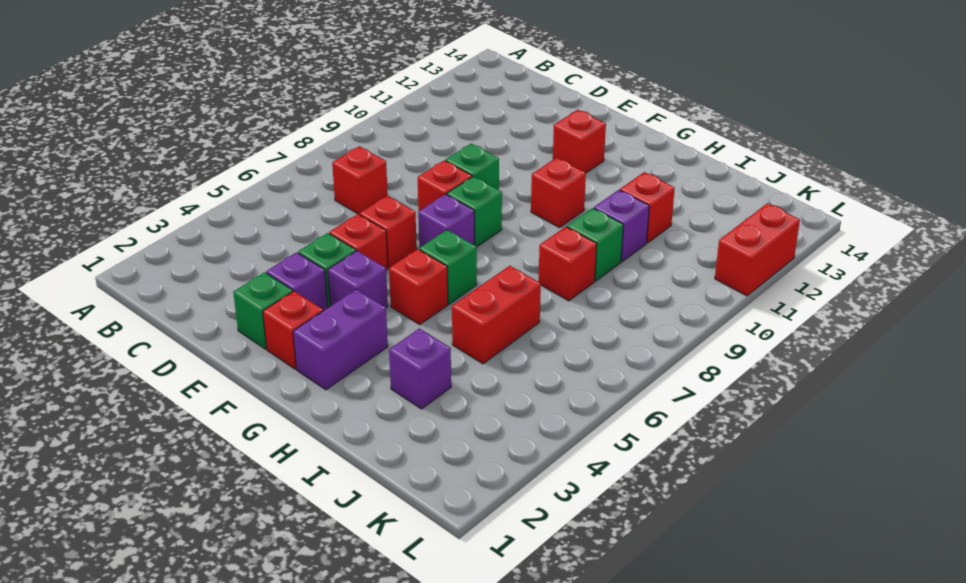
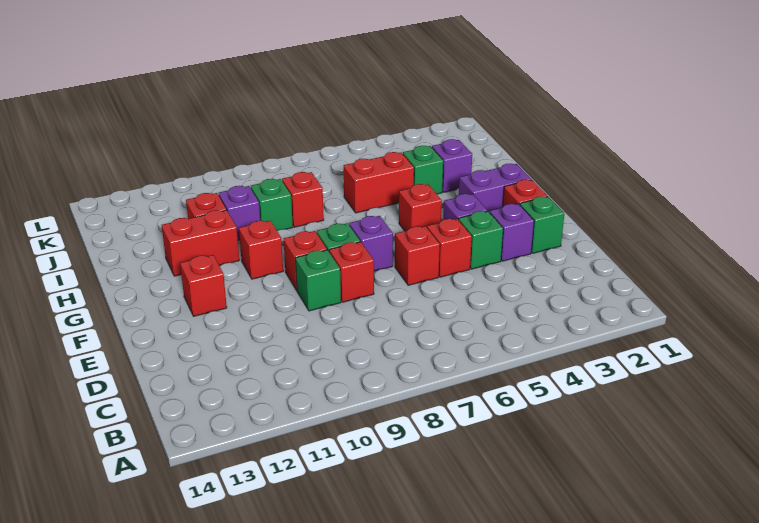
red brick C7 level 1 -> red brick F9 level 1
green brick G6 level 1 -> green brick I4 level 1
red brick L11:L12 level 1 -> red brick H11:H12 level 1

